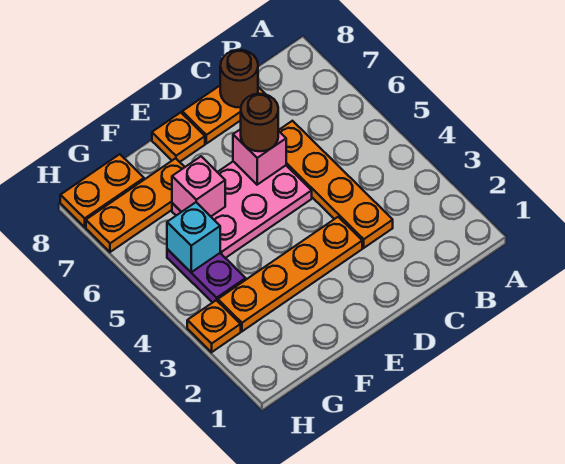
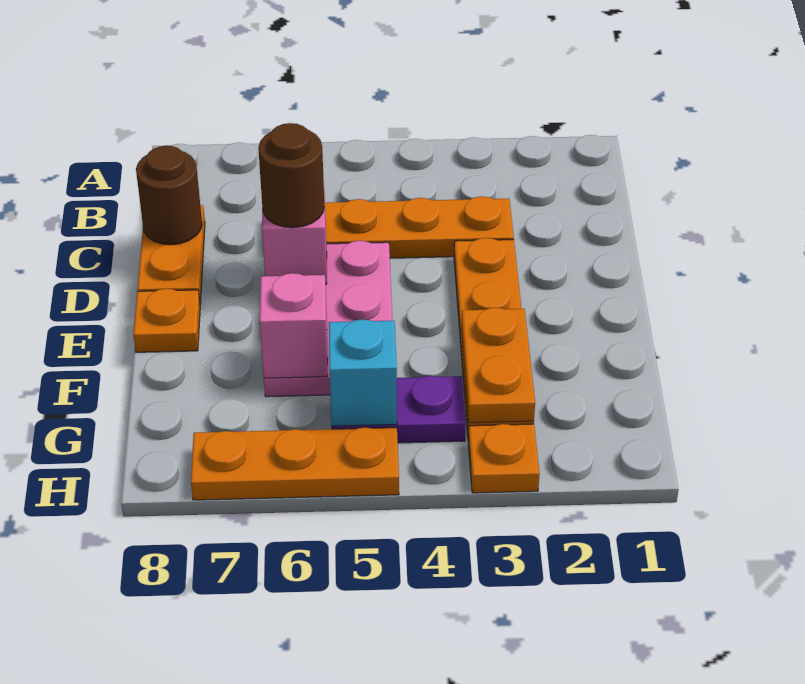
orange plate F7:H7 level 1 -> orange plate H5:H7 level 1
orange plate G8:H8 level 1 -> orange plate F3:G3 level 2

